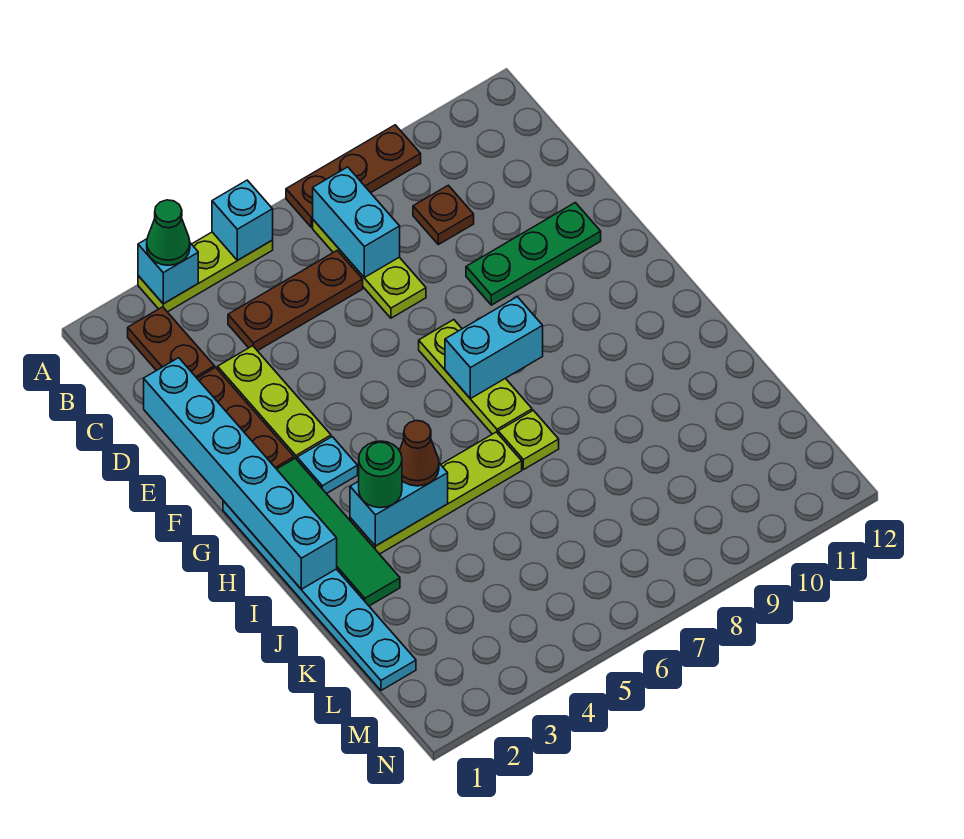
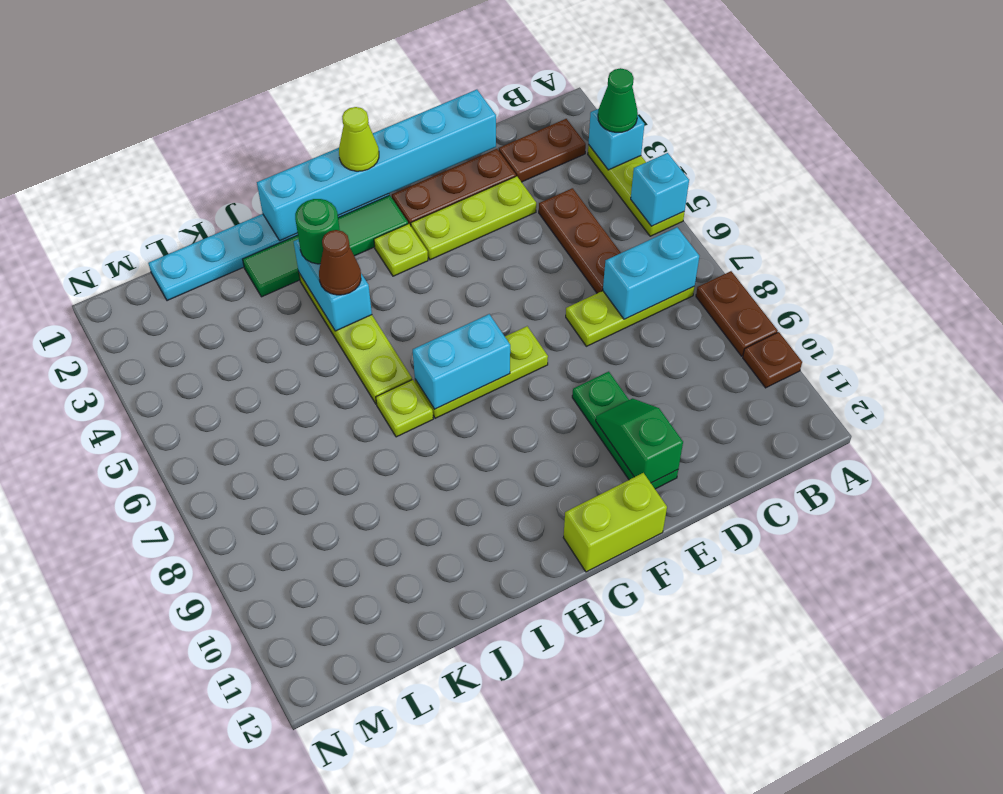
brown plate A7:A9 level 1 -> brown plate A8:A9 level 1
brown plate C9 level 1 -> brown plate A10 level 1
none -> green slope E10:E11 level 2 top 11
none -> lime brick F12:G12 level 1
none -> lime cone G1 level 3
cyan plate G3 level 1 -> lime plate G3 level 1
cyan brick G7:G8 level 2 -> cyan brick G7:H7 level 2

